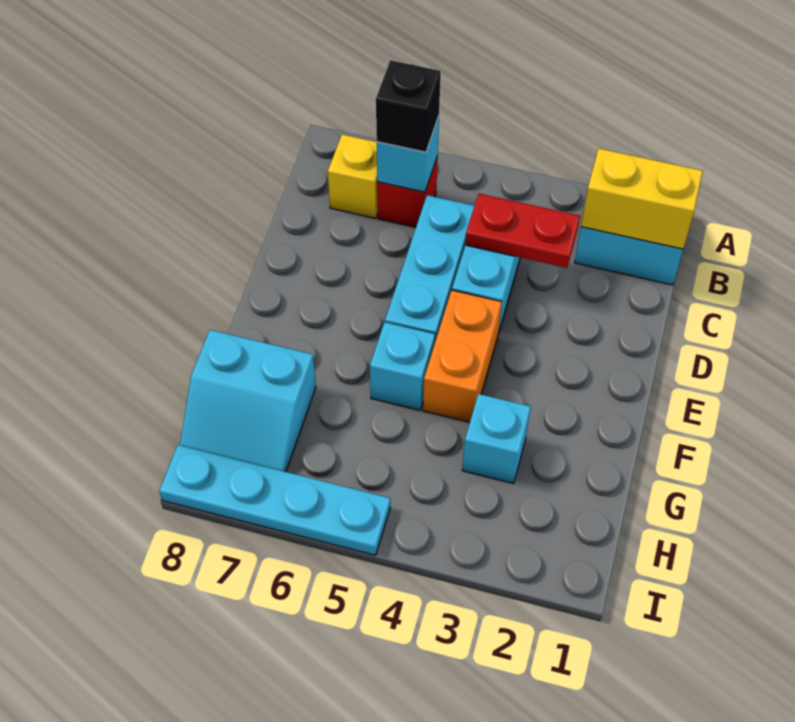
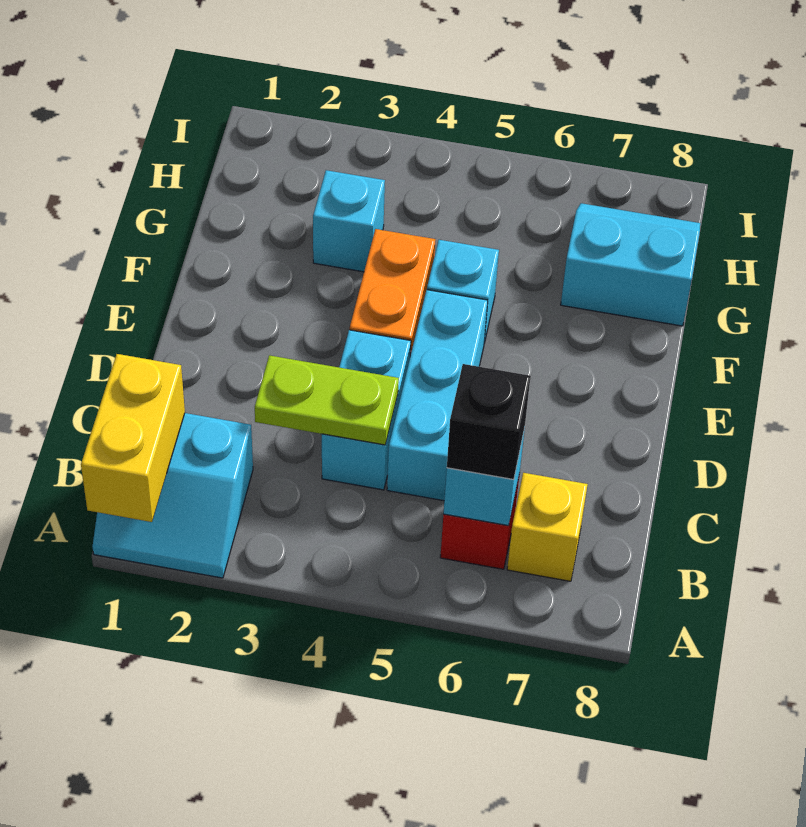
yellow brick B1:B2 level 2 -> yellow brick A1:B1 level 2
red plate C3:C4 level 2 -> lime plate C3:C4 level 2
cyan plate I5:I8 level 1 -> none

